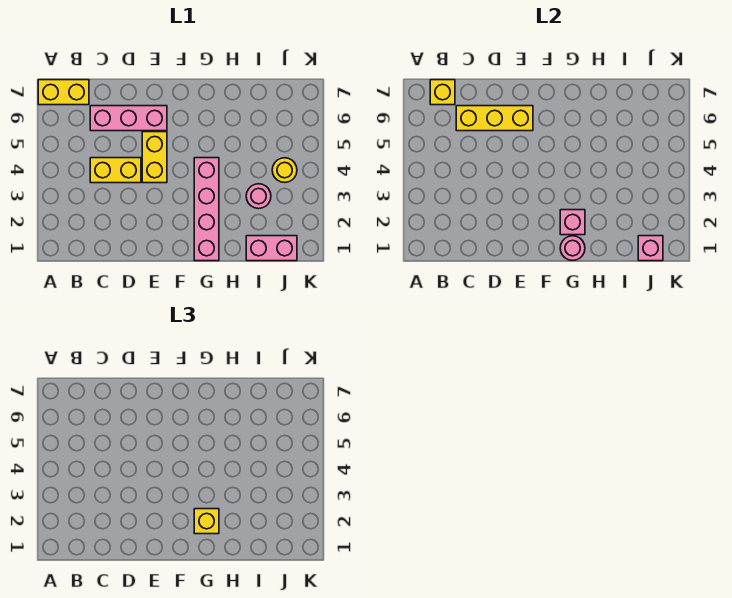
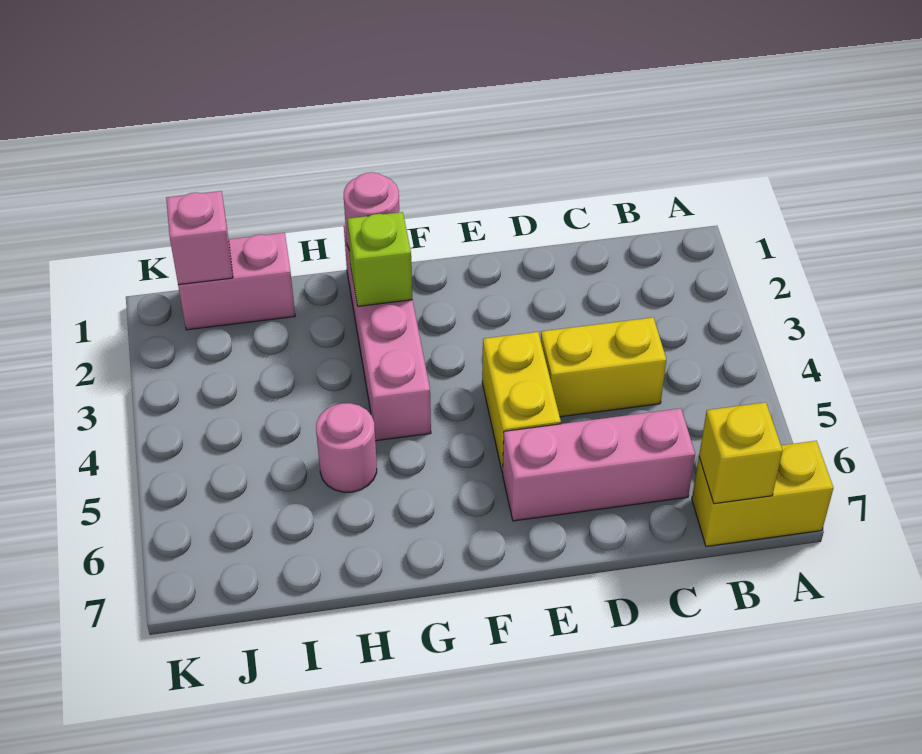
yellow brick C6:E6 level 2 -> none
pink brick G2 level 2 -> lime brick G2 level 2
yellow brick G2 level 3 -> none
pink round brick I3 level 1 -> pink round brick H5 level 1
yellow round brick J4 level 1 -> none

